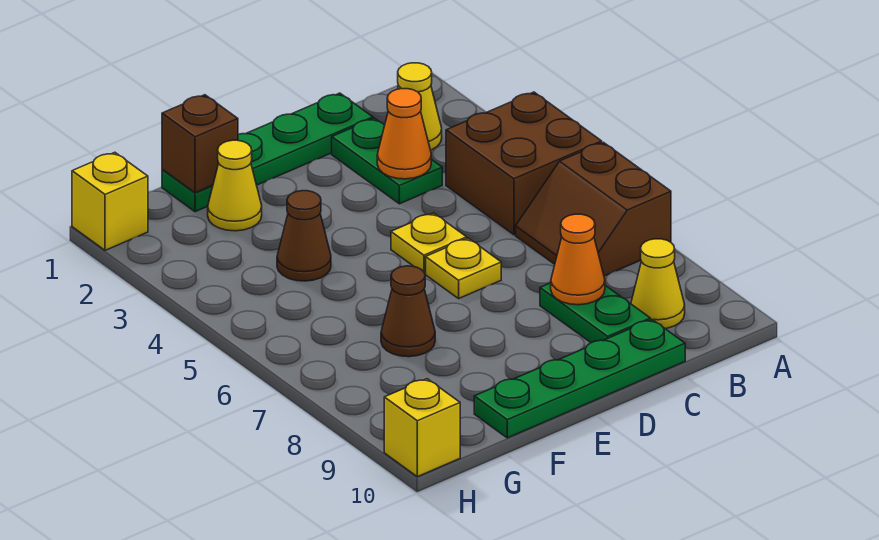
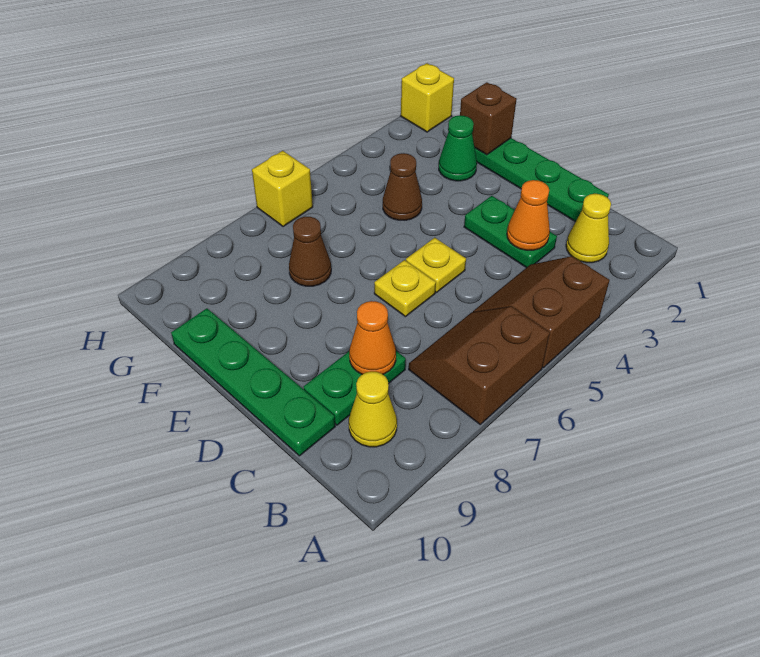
brown brick A4:B5 level 1 -> brown slope A4:B5 level 1 top A
green plate C2:C3 level 1 -> green plate C3:D3 level 1
yellow cone F2 level 1 -> green cone F2 level 1
yellow brick H10 level 1 -> yellow brick H6 level 1

